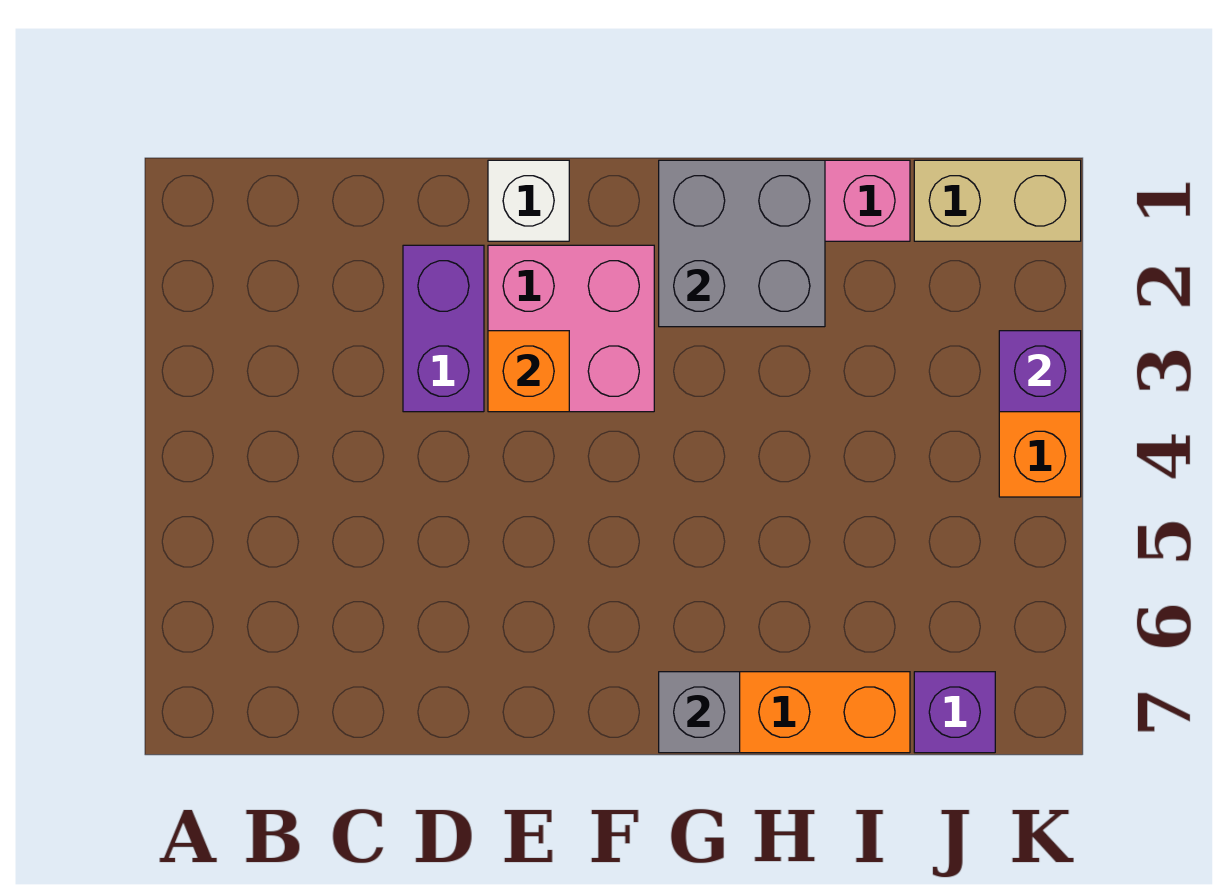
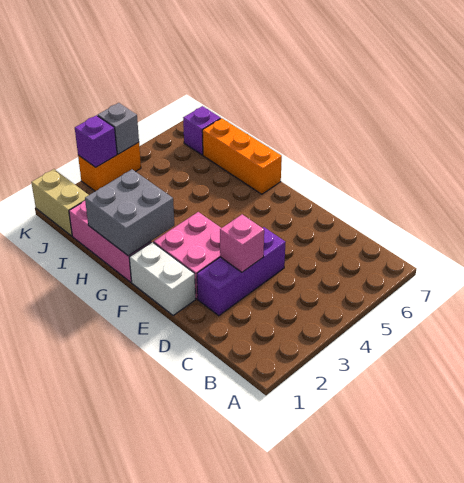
purple brick D2:D3 level 1 -> purple brick D2:D4 level 1
none -> pink brick D3 level 2
white brick E1 level 1 -> white brick E1:F1 level 1
orange brick E3 level 2 -> none
grey brick G7 level 2 -> grey brick K4 level 2

